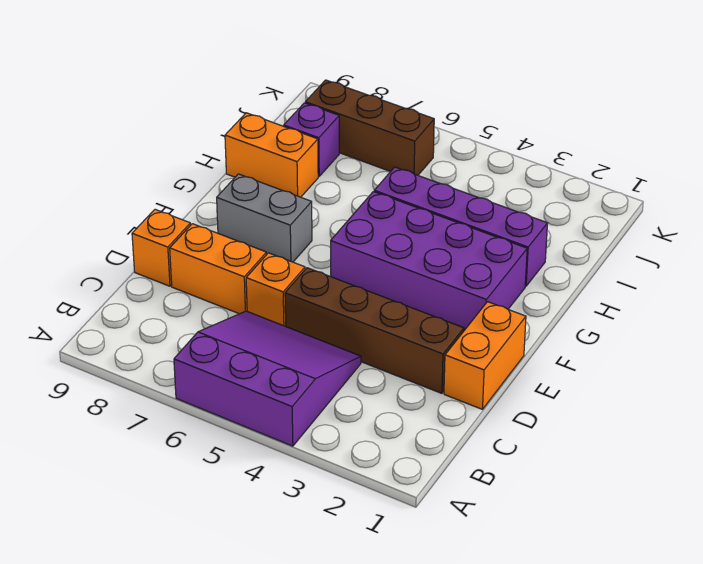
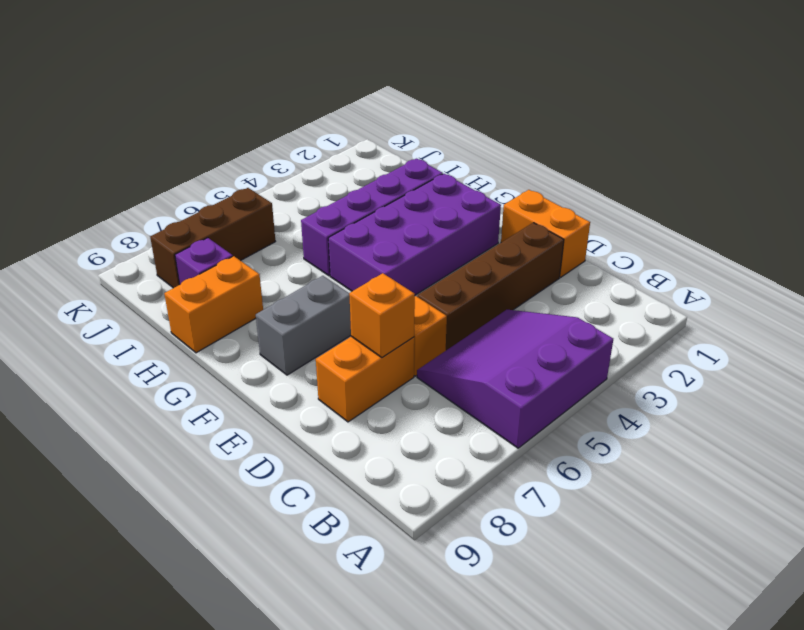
orange brick D9 level 1 -> orange brick D7 level 2

